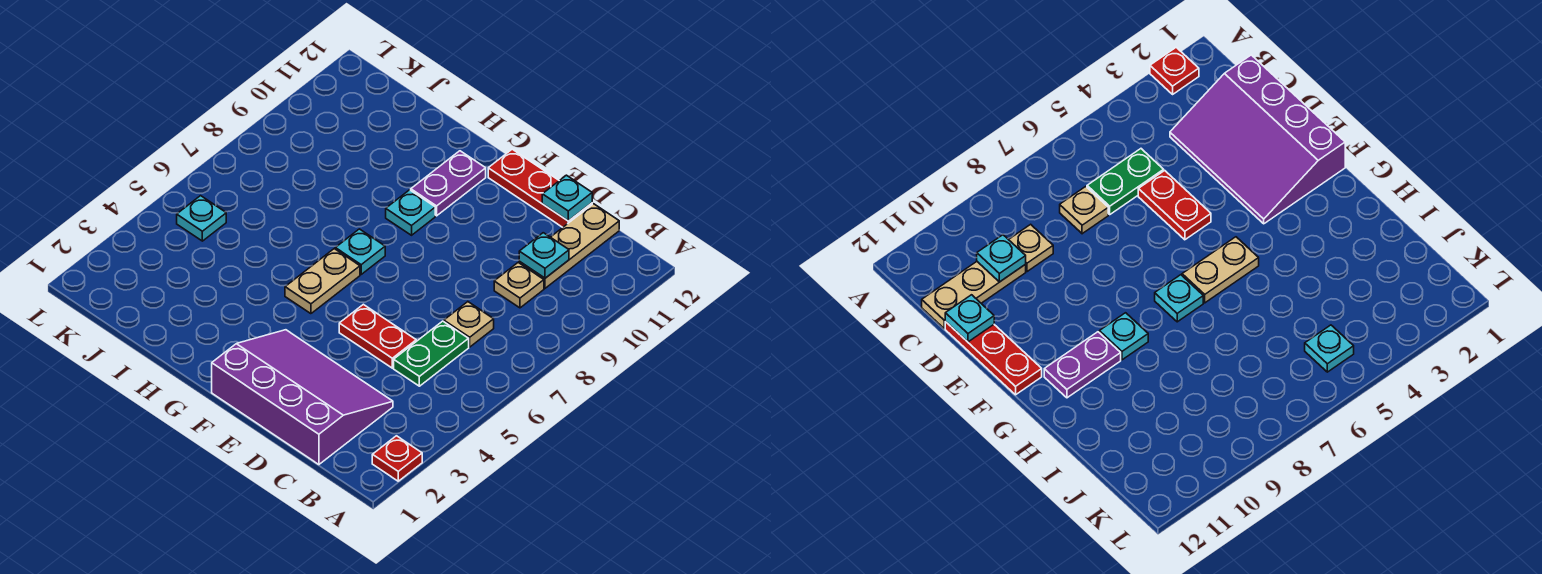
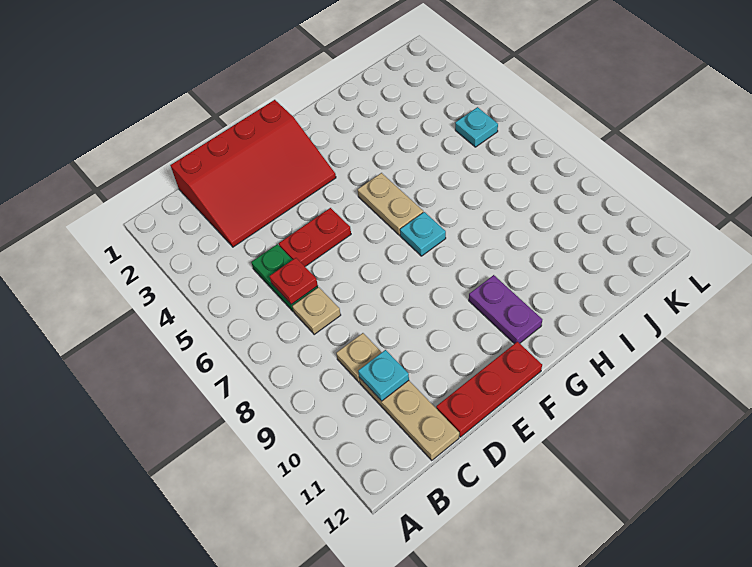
red plate A2 level 1 -> red plate C6 level 2
purple slope C1:F3 level 1 top 1 -> red slope C1:F3 level 1 top 1
cyan plate D12 level 2 -> none
cyan plate G9 level 1 -> none

